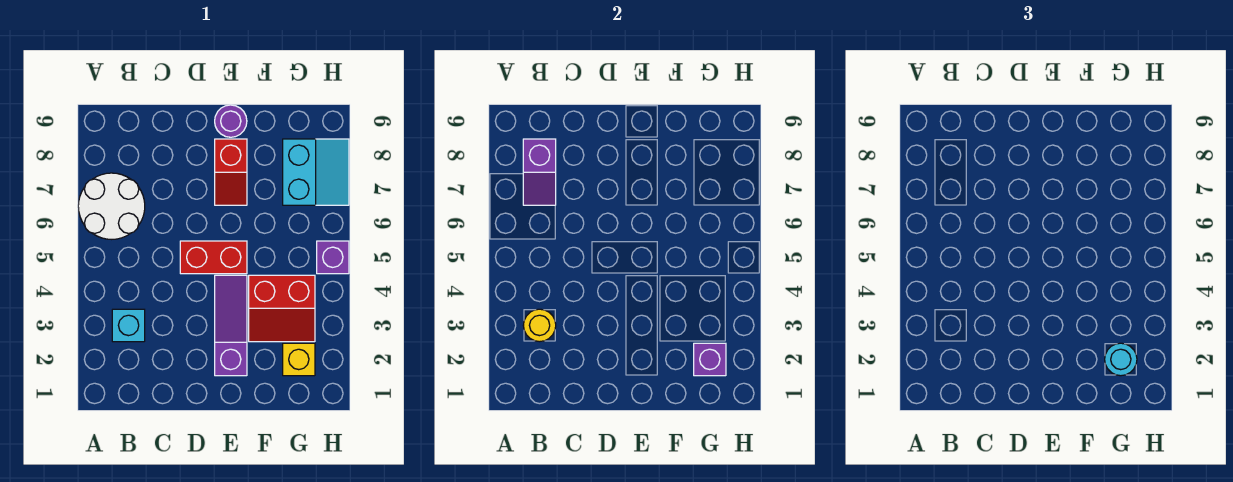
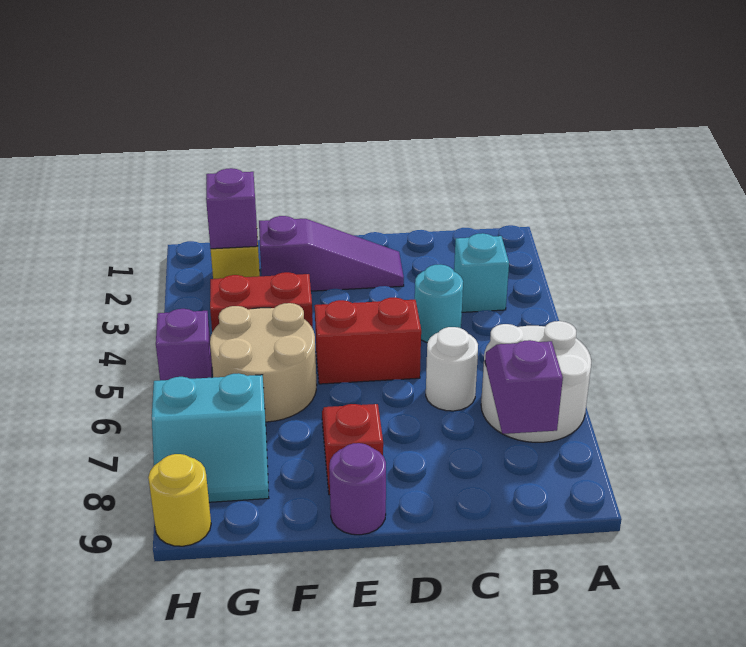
yellow round brick B3 level 2 -> yellow round brick H9 level 1
none -> white round brick C6 level 1
purple slope E2:E4 level 1 top 2 -> purple slope D2:F2 level 1 top F
none -> tan round brick F5:G6 level 1
cyan round brick G2 level 3 -> cyan round brick C4 level 1
cyan slope G7:H8 level 1 top G -> cyan slope G7:H8 level 1 top 7

